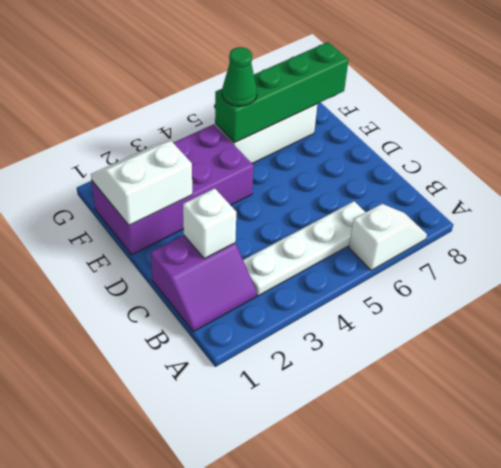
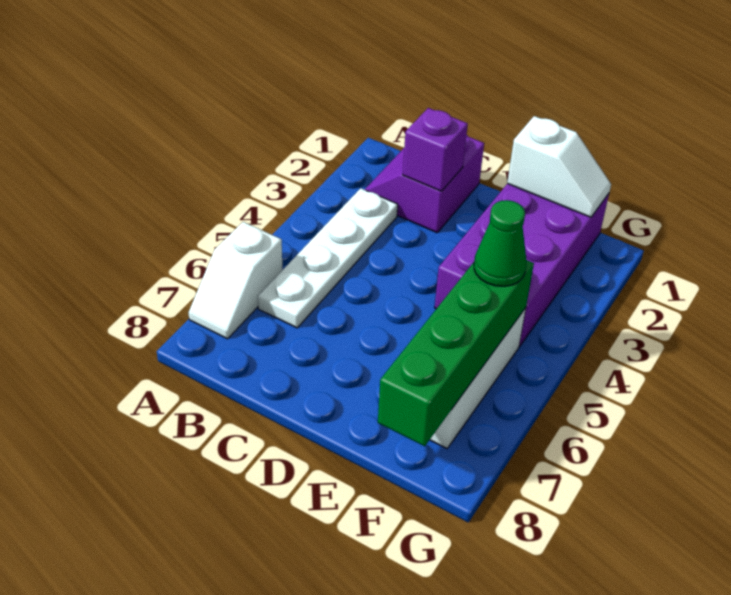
white brick C2 level 2 -> purple brick C2 level 2
white slope E1:F2 level 2 top E -> white slope E1:F1 level 2 top E

